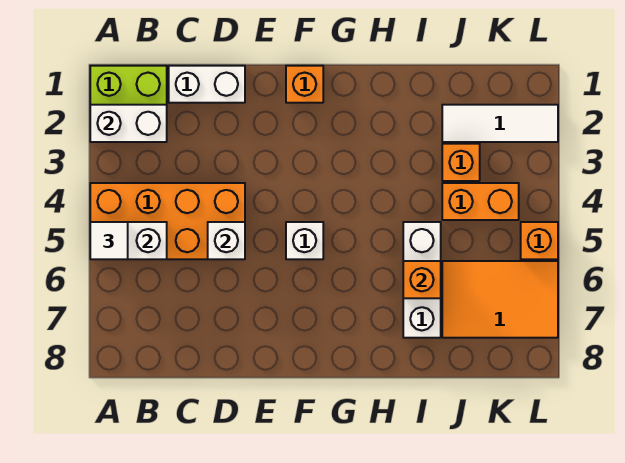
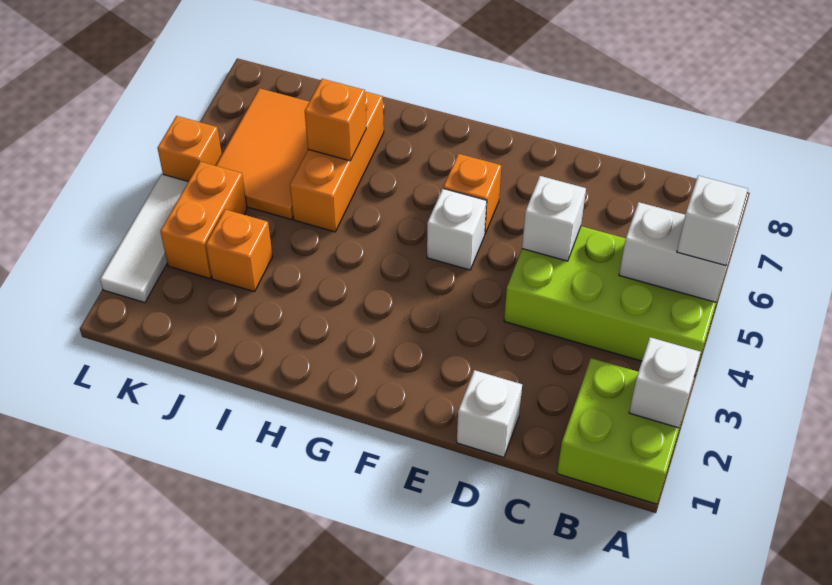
white brick A2:B2 level 2 -> white brick A2 level 2
orange brick A4:D5 level 1 -> lime brick A4:D5 level 1
white tile A5 level 3 -> white brick A5 level 3
white brick C1:D1 level 1 -> white brick D1 level 1
orange brick F1 level 1 -> orange brick F6 level 1
white brick I5:I7 level 1 -> orange brick I5:I7 level 1
white tile J2:L2 level 1 -> white tile L2:L4 level 1
orange brick J4:K4 level 1 -> orange brick K3:K4 level 1
orange tile J6:L7 level 1 -> orange tile J5:K7 level 1

